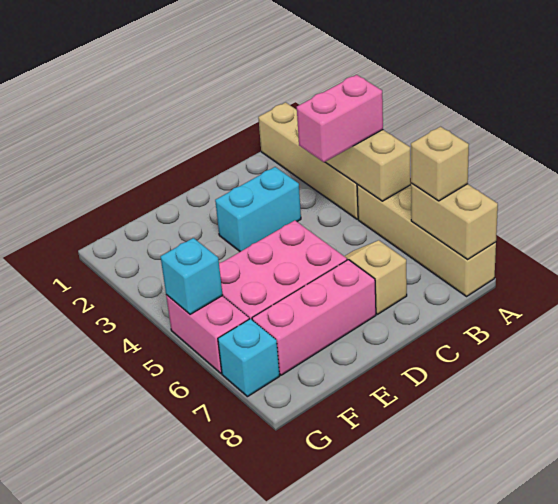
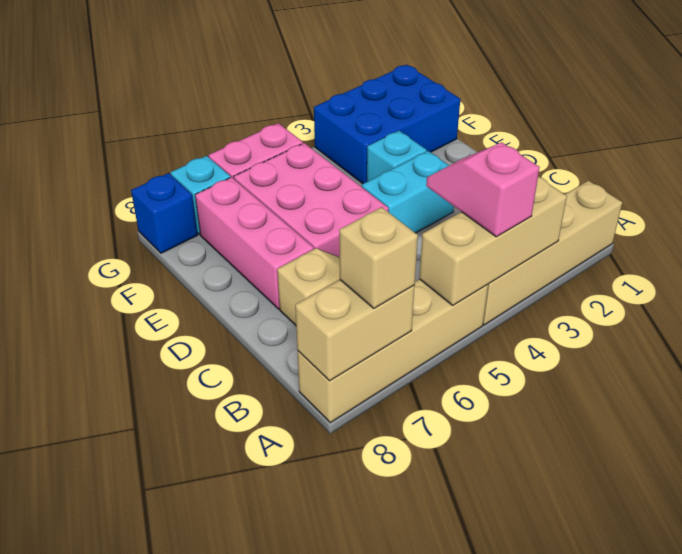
pink brick A4:B4 level 3 -> pink slope A4:B4 level 3 top A
cyan brick C3:D3 level 1 -> cyan brick D3:D4 level 1
none -> blue brick F1:G3 level 1
cyan brick G5 level 2 -> cyan brick E3 level 1
none -> blue brick G8 level 1

